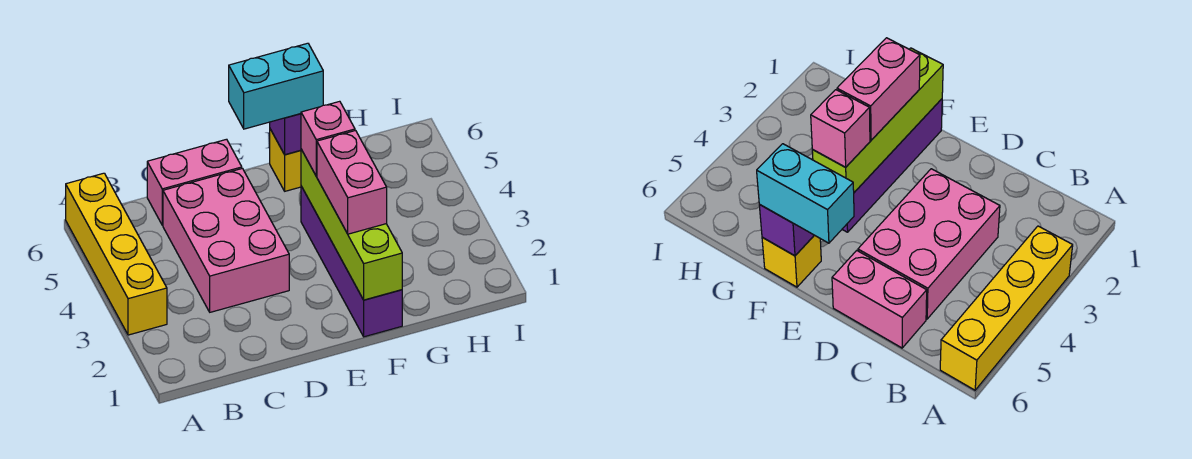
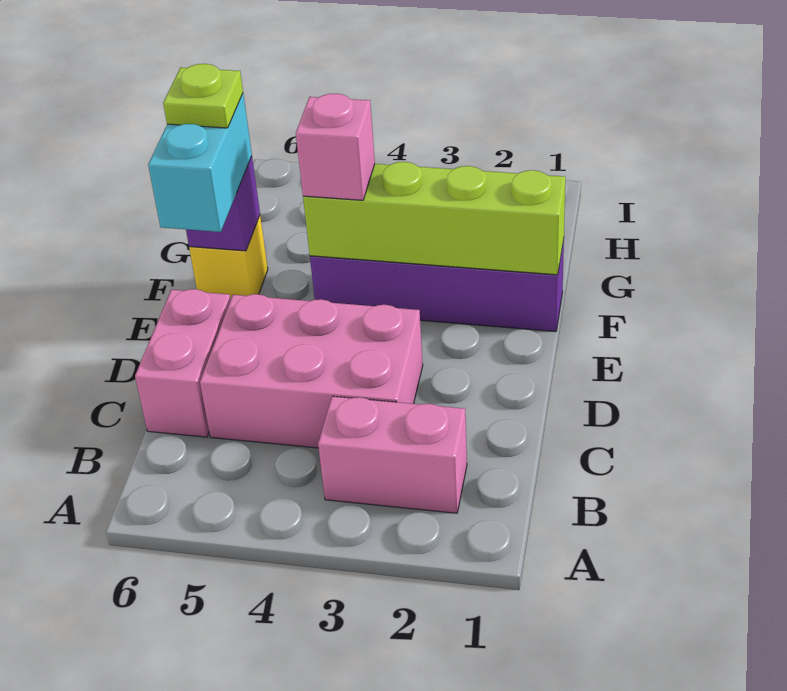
yellow brick A3:A6 level 1 -> none
pink brick F2:F3 level 3 -> pink brick B2:B3 level 1
none -> lime plate F6 level 4

